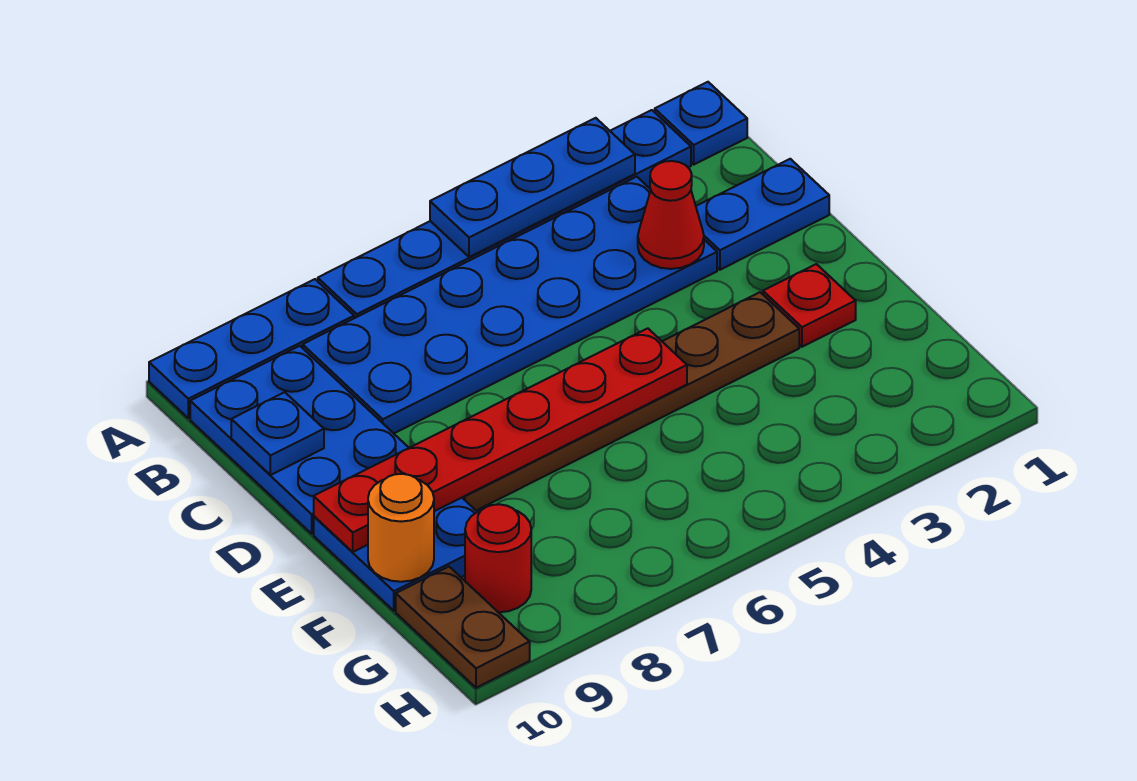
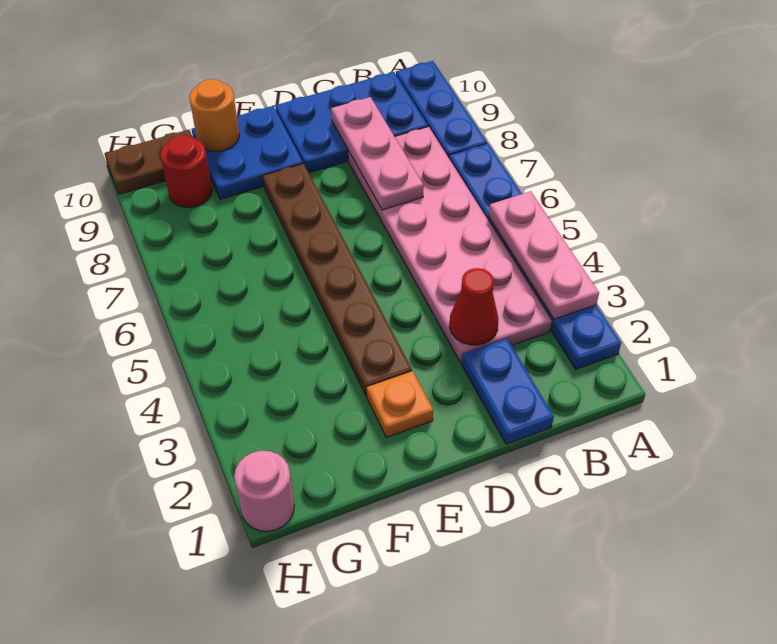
blue plate A1 level 1 -> none
blue plate A3:A5 level 2 -> pink plate A3:A5 level 2
blue plate B3:C8 level 1 -> pink plate B3:C8 level 1
none -> pink plate C7:C9 level 2
blue plate C10 level 2 -> none
red plate E2 level 1 -> orange plate E2 level 1
red plate E5:E10 level 2 -> none
none -> pink round brick H1 level 1

